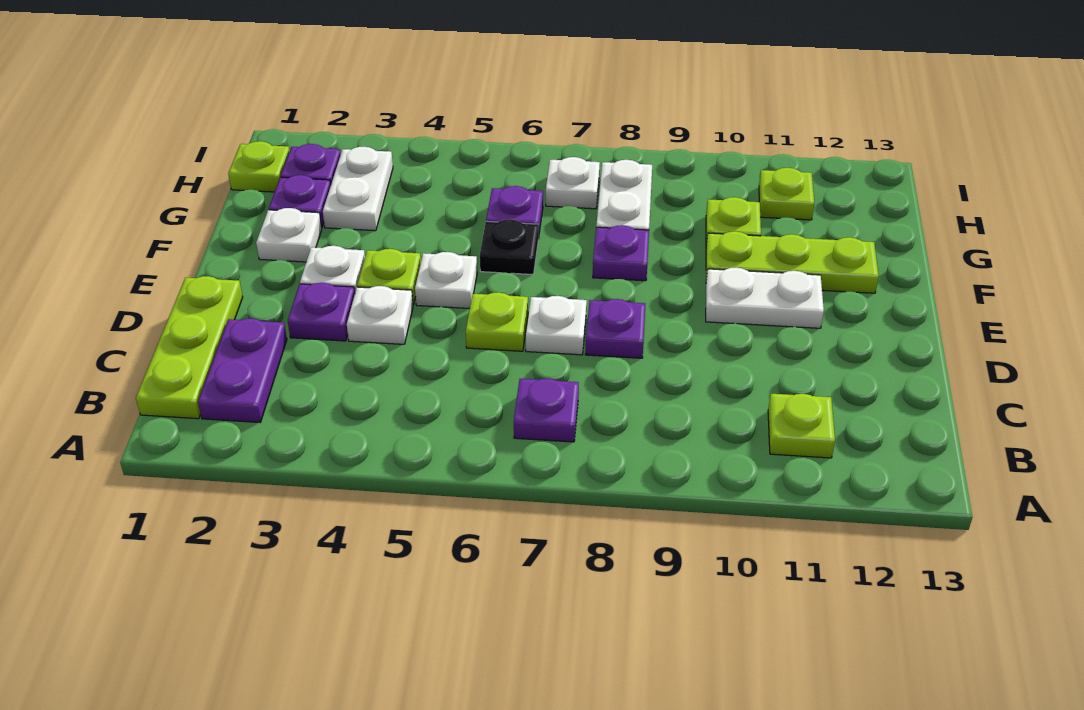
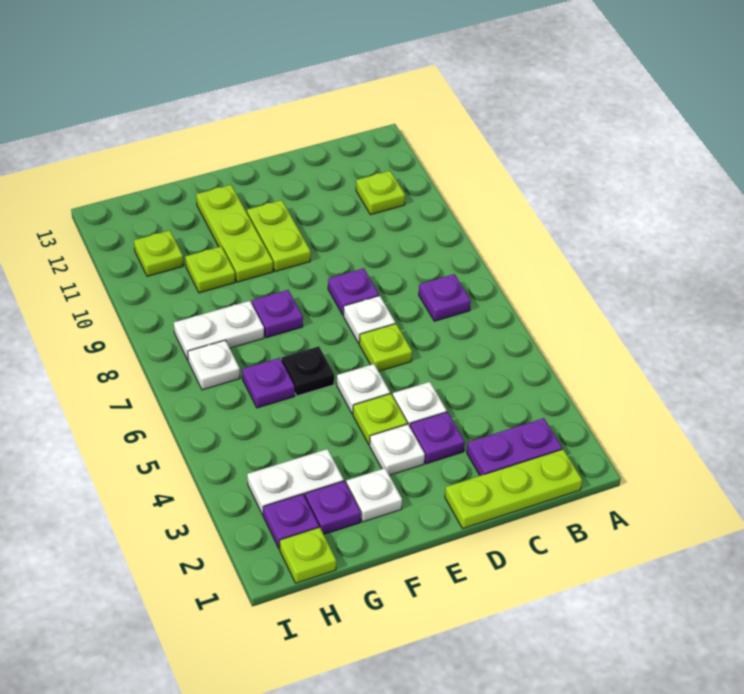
white plate E10:E11 level 1 -> lime plate E10:E11 level 1

